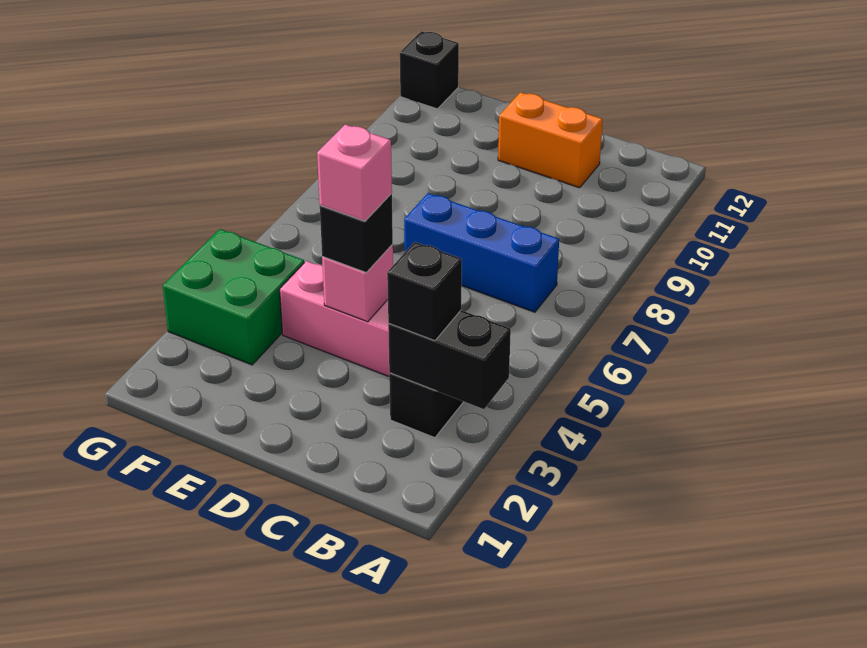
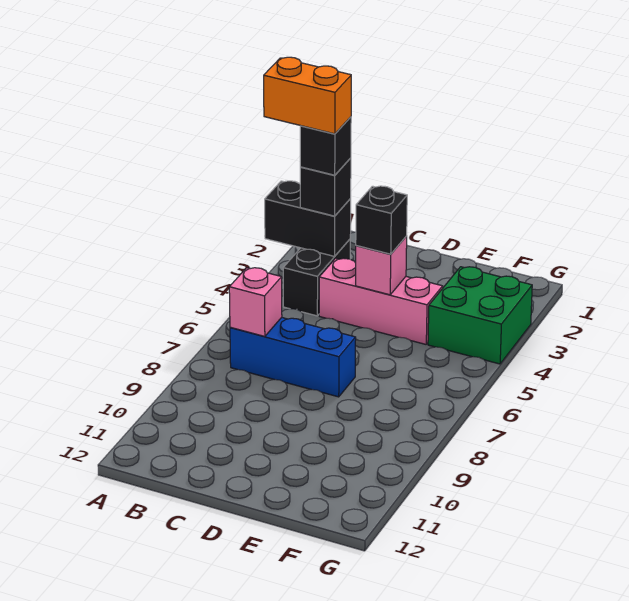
orange brick C11:D11 level 1 -> orange brick A3:B3 level 5
pink brick D4 level 4 -> pink brick B7 level 2
black brick G12 level 1 -> black brick B3 level 4

